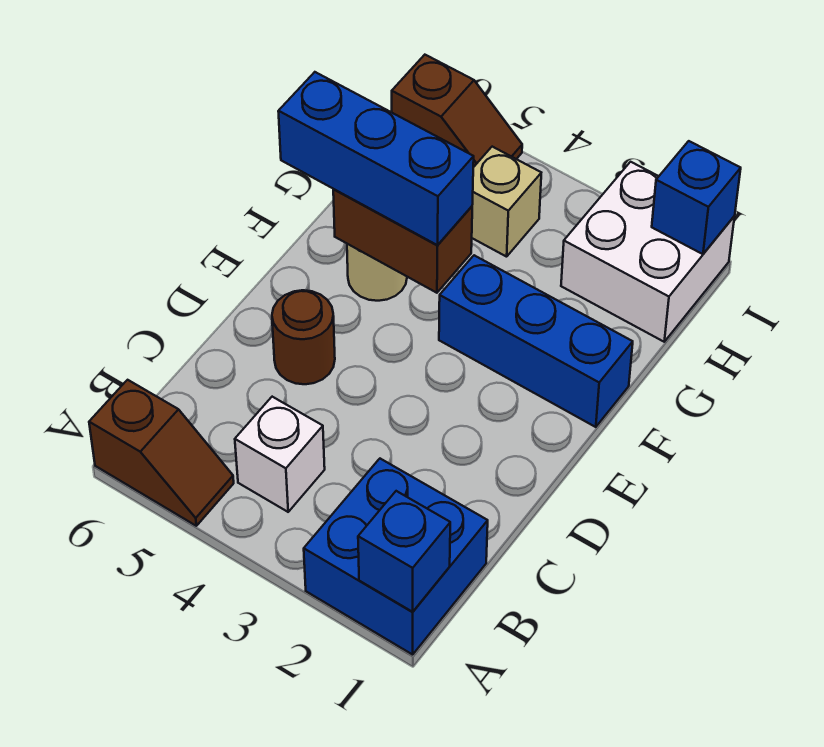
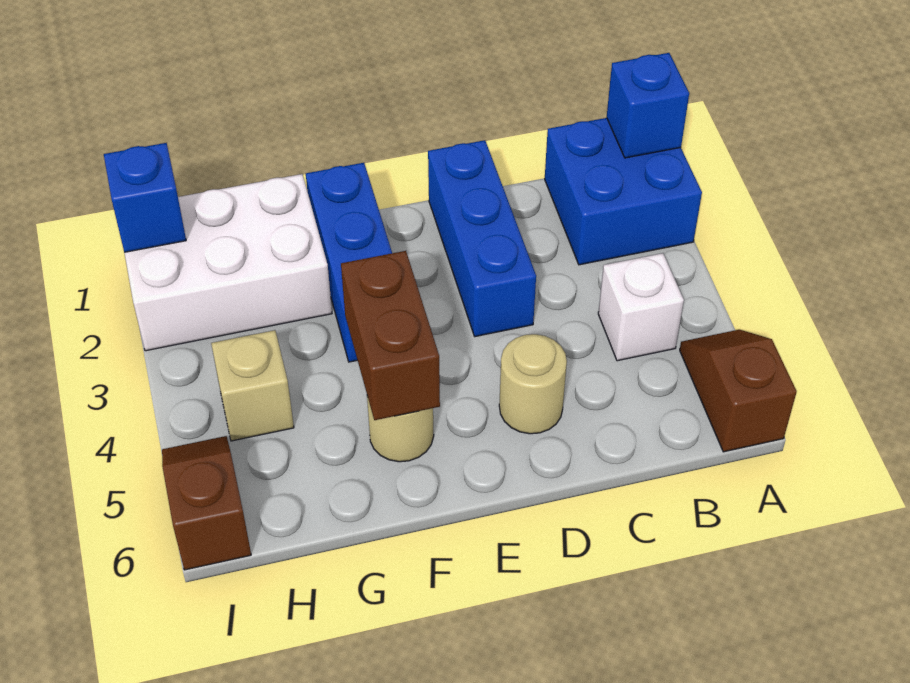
brown round brick D5 level 1 -> tan round brick D5 level 1
blue brick F4:F6 level 3 -> blue brick D1:D3 level 1
white brick H1:I2 level 1 -> white brick G1:I2 level 1

